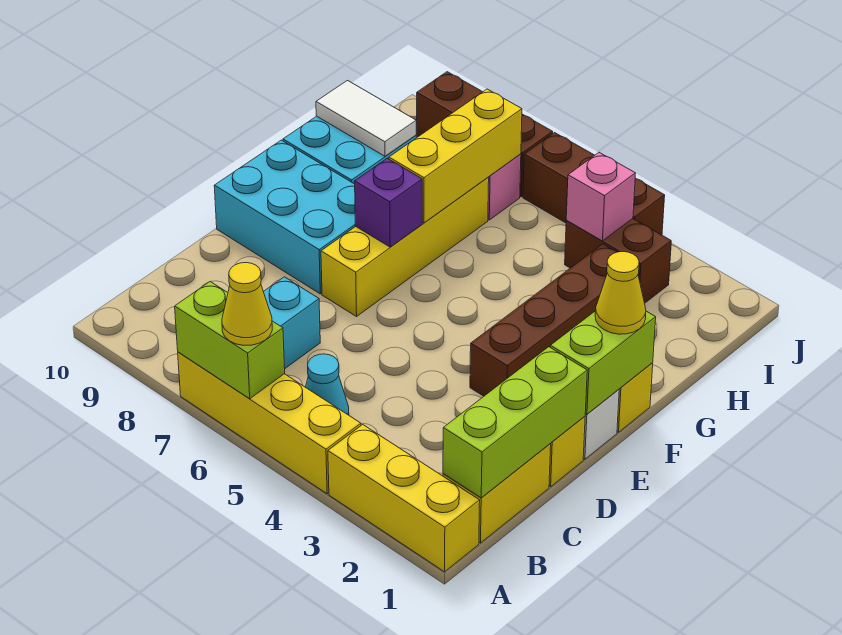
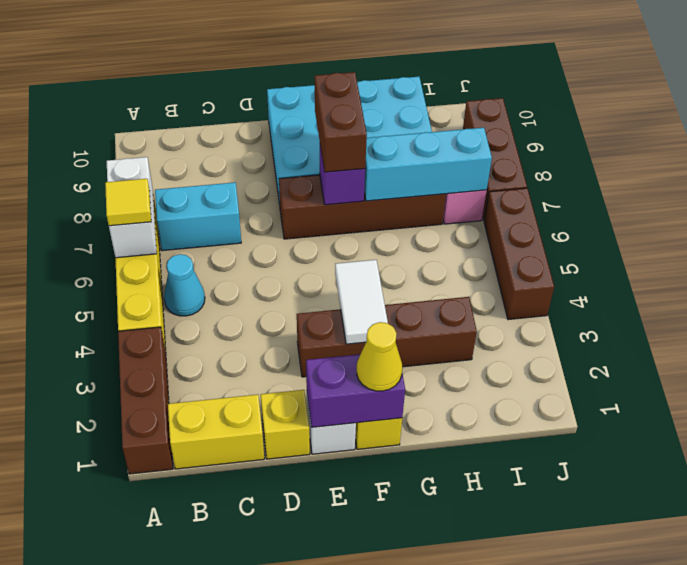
yellow brick A1:A3 level 1 -> brown brick A1:A3 level 1
lime brick A6:A7 level 2 -> white brick A6:A7 level 2
yellow cone A6 level 3 -> yellow tile A6 level 3
lime brick B1:D1 level 2 -> none
lime brick E1:F1 level 2 -> purple brick E1:F1 level 2
yellow brick E7:H7 level 1 -> brown brick E7:H7 level 1
yellow brick G7:I7 level 2 -> cyan brick G7:I7 level 2
white tile H9:H10 level 2 -> white tile F3:F4 level 2
brown brick I3:I4 level 1 -> brown brick F7:F8 level 3
pink brick I4 level 2 -> none

